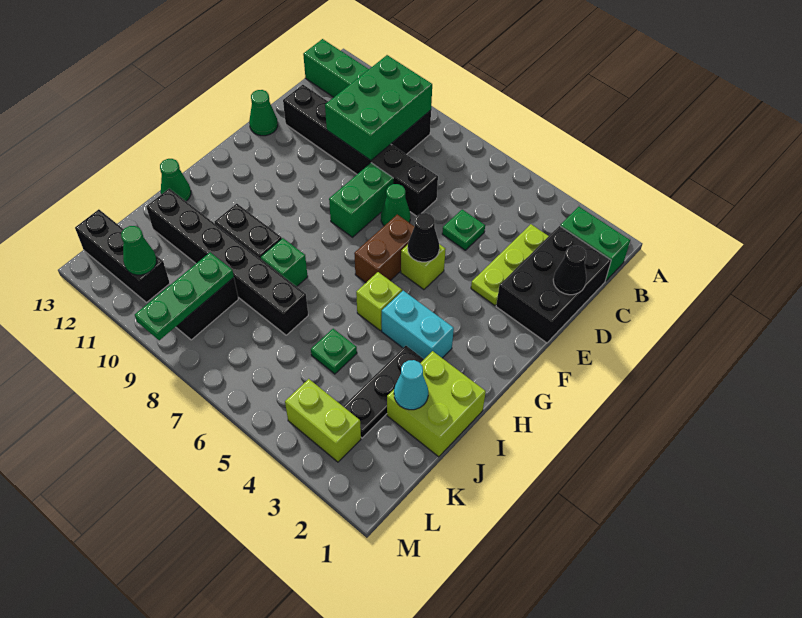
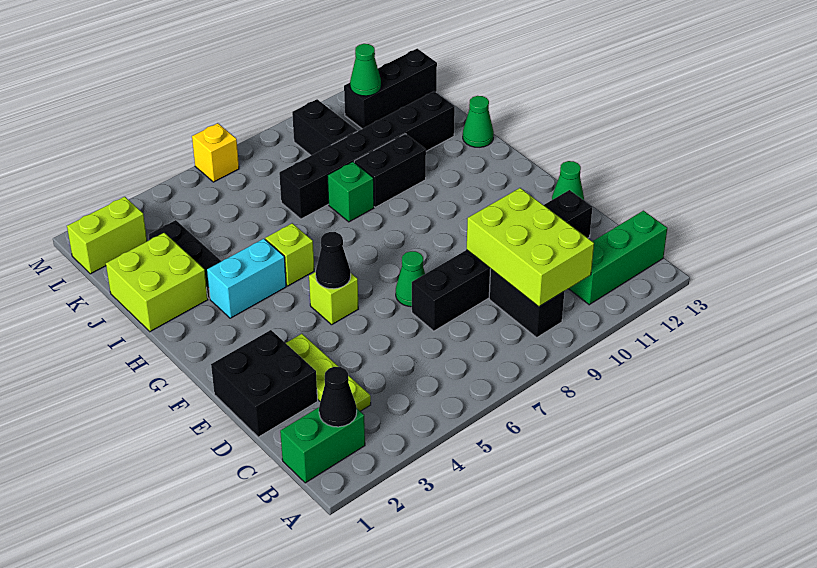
green brick B9:D10 level 2 -> lime brick B9:D10 level 2
black brick C1:E2 level 1 -> black brick D1:E2 level 1
black cone D1 level 2 -> black cone B2 level 2
green plate D5 level 1 -> none
green brick E8:F8 level 1 -> none
brown brick F6:G6 level 1 -> none
cyan cone J2 level 2 -> none
green plate J5 level 1 -> none
green plate K9:M9 level 2 -> none
lime brick L3:L4 level 1 -> lime brick L1:L2 level 1
none -> yellow brick M6 level 1

